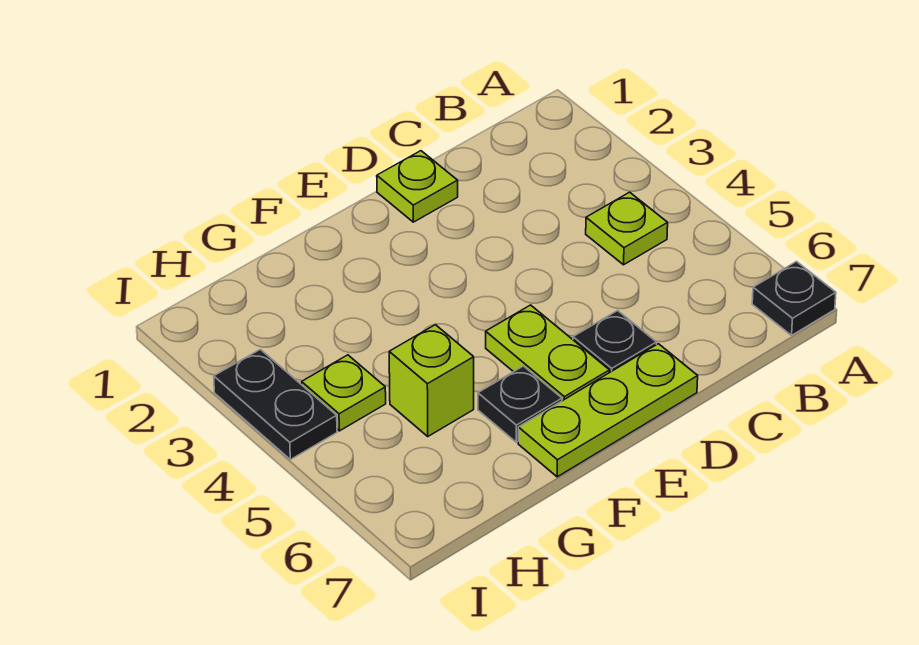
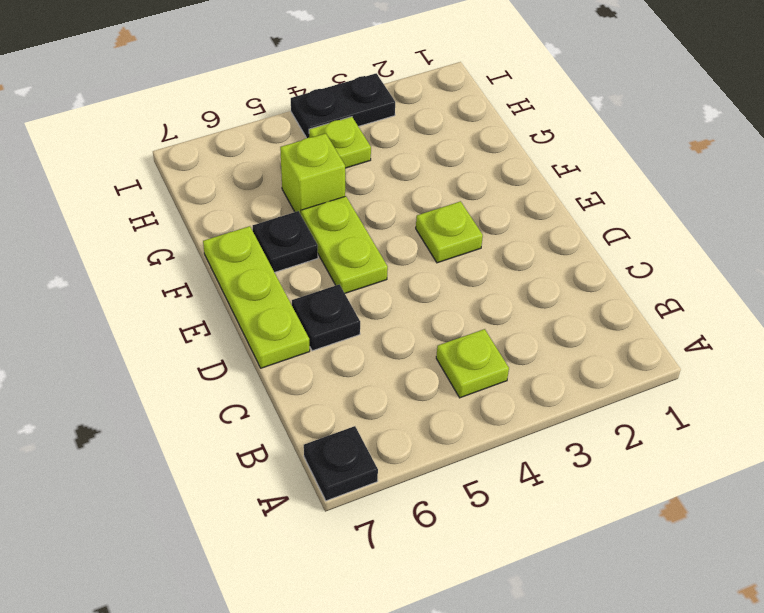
lime plate D1 level 1 -> lime plate E3 level 1
lime plate E5:E6 level 1 -> lime plate E5:F5 level 1

